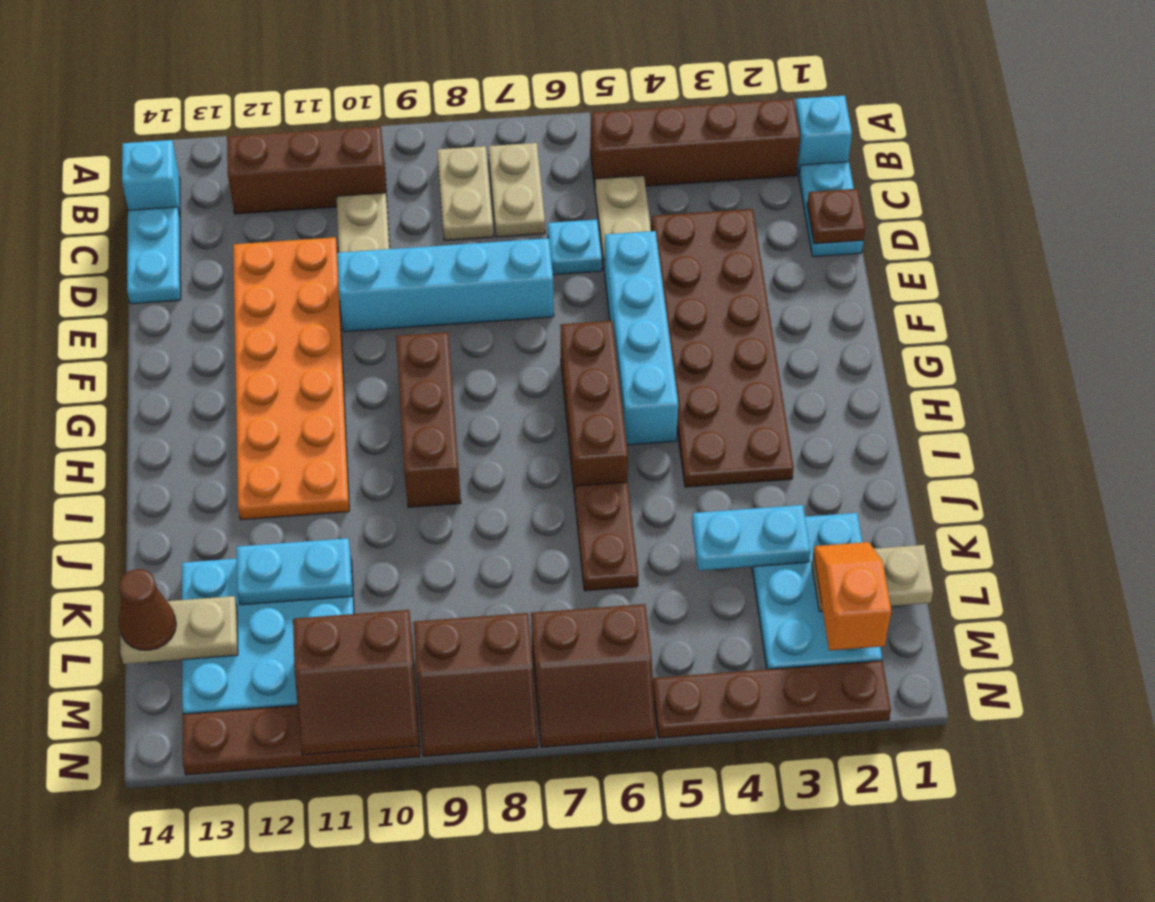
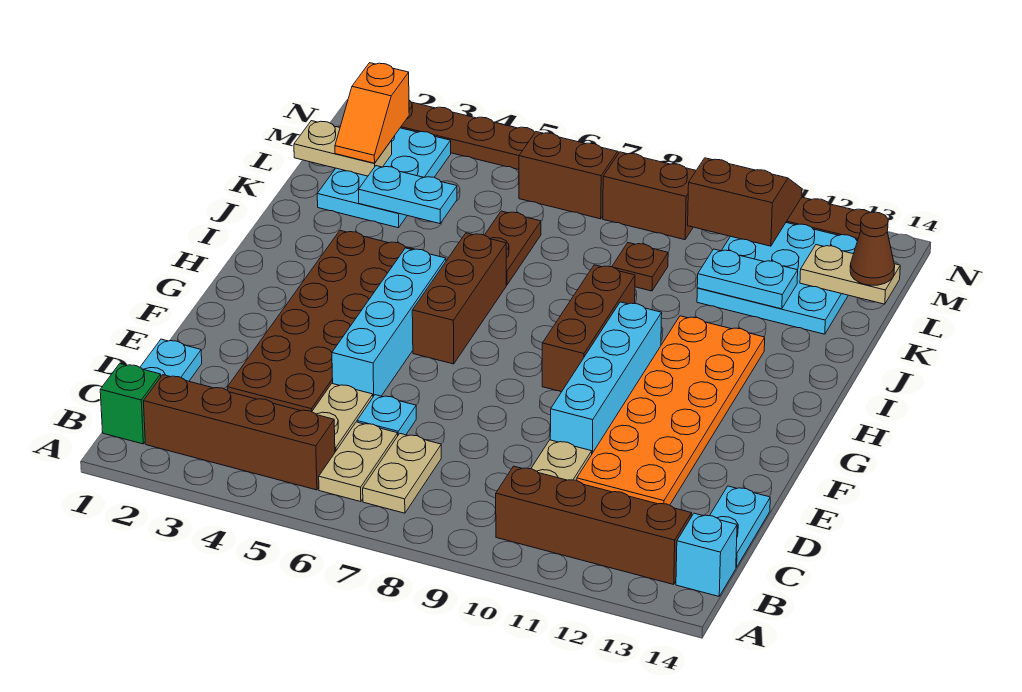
cyan brick B1 level 1 -> green brick B1 level 1
tan plate B8:C8 level 1 -> tan plate B6:C6 level 1
brown brick B10:B12 level 1 -> brown brick B10:B13 level 1
brown plate D1 level 2 -> brown plate K9 level 1
cyan brick E7:E10 level 1 -> cyan brick E10:H10 level 1

